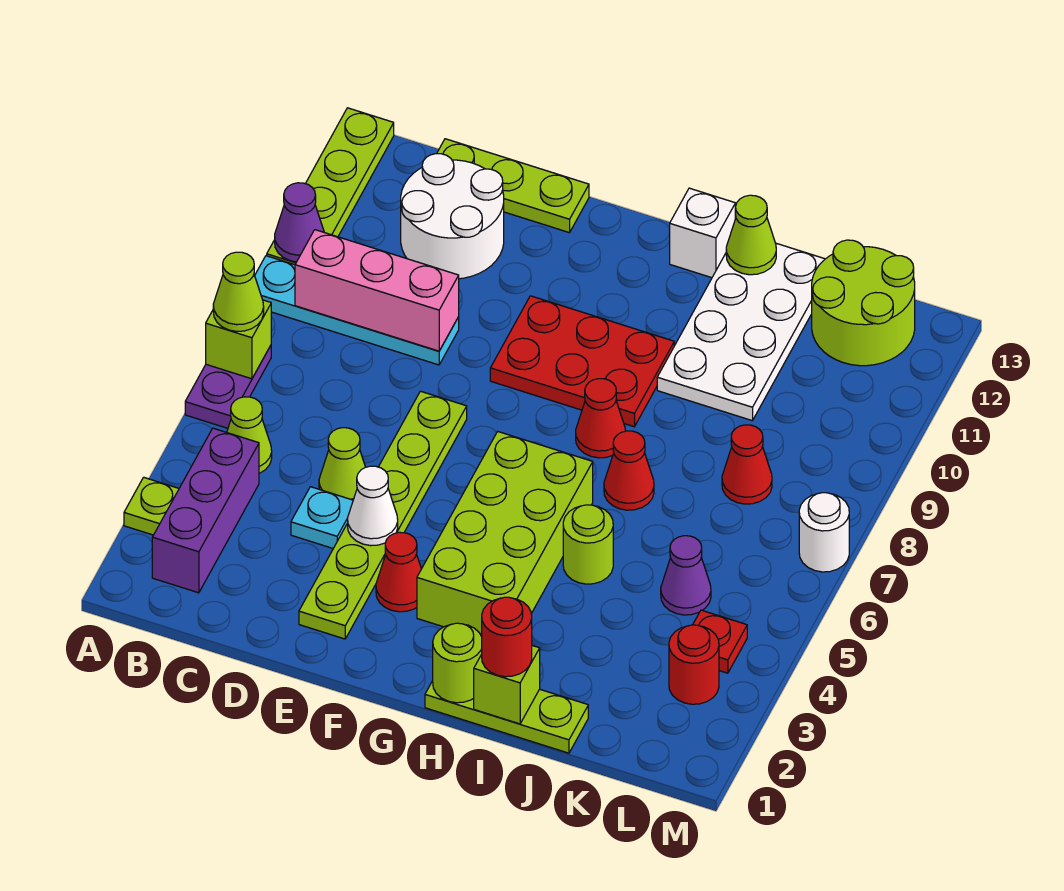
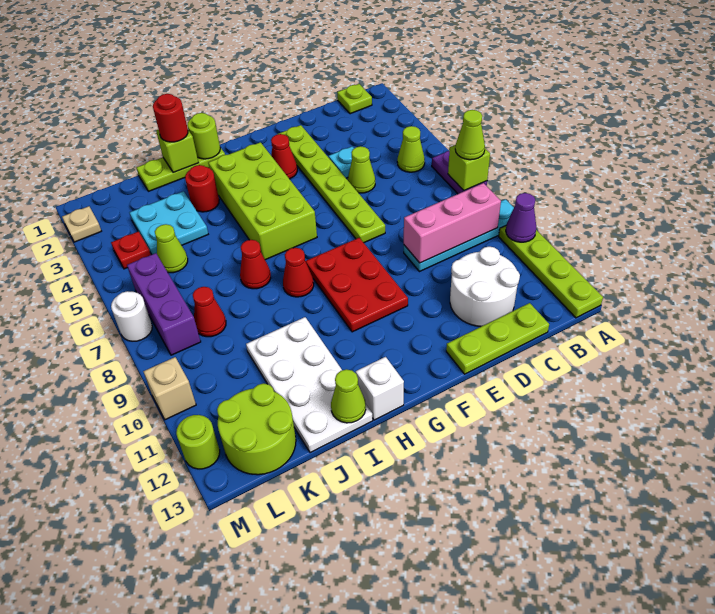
lime plate A3 level 1 -> lime plate B1 level 1
purple brick B2:B4 level 1 -> purple brick L6:L8 level 1
white cone E4 level 2 -> none
red plate F9:H10 level 1 -> red plate F8:G10 level 1
lime round brick I5 level 1 -> lime round brick M12 level 1
none -> cyan plate J3:K4 level 1
purple cone K5 level 1 -> lime cone K5 level 1
red round brick L3 level 1 -> red round brick I3 level 1
none -> tan plate M2 level 1
none -> tan brick M10 level 1

